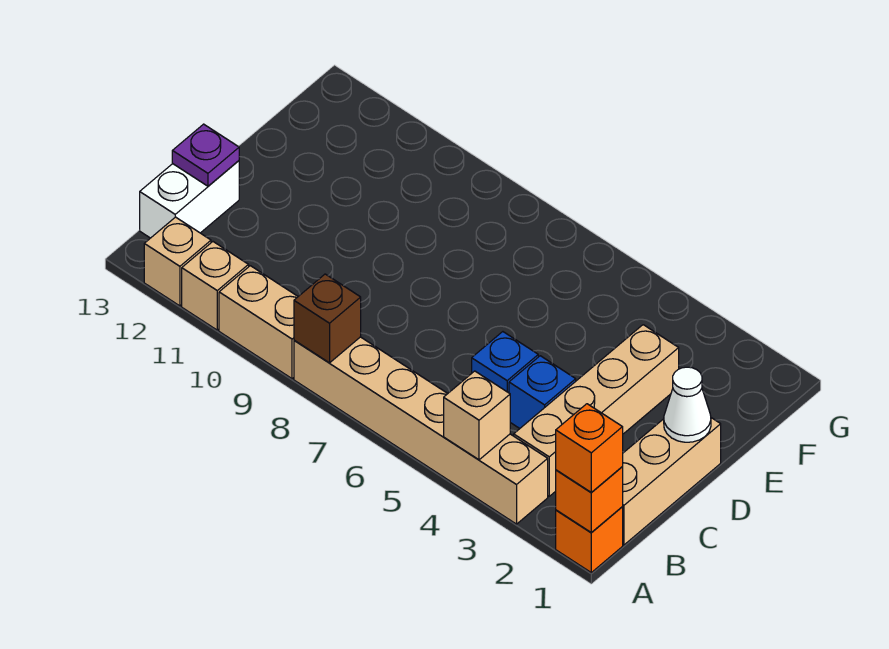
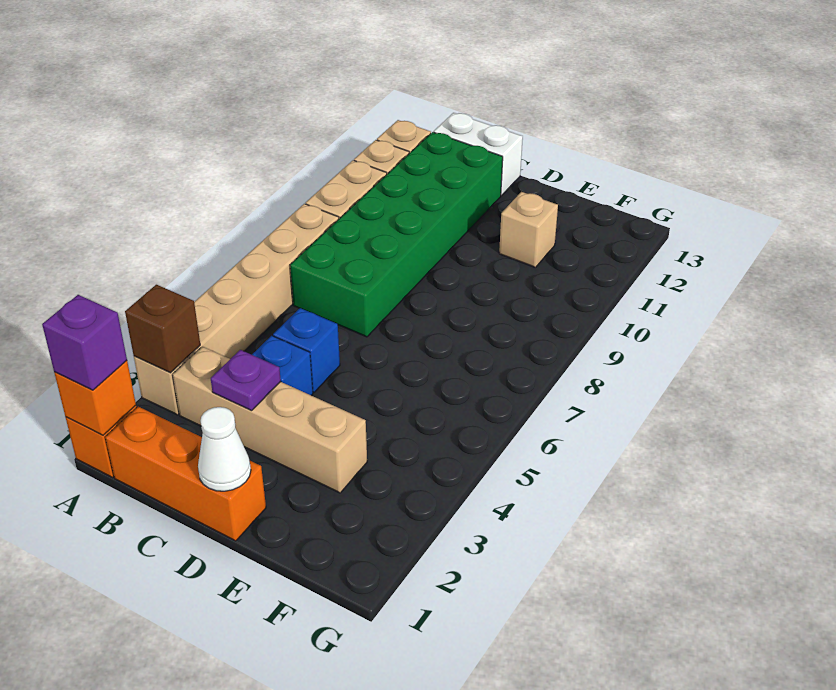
orange brick A1 level 3 -> purple brick A1 level 3
tan brick A4 level 2 -> tan brick E11 level 1
brown brick A8 level 2 -> brown brick A3 level 2
tan brick B1:D1 level 1 -> orange brick B1:D1 level 1
none -> green brick B7:C12 level 1
purple plate C13 level 2 -> purple plate C3 level 2

